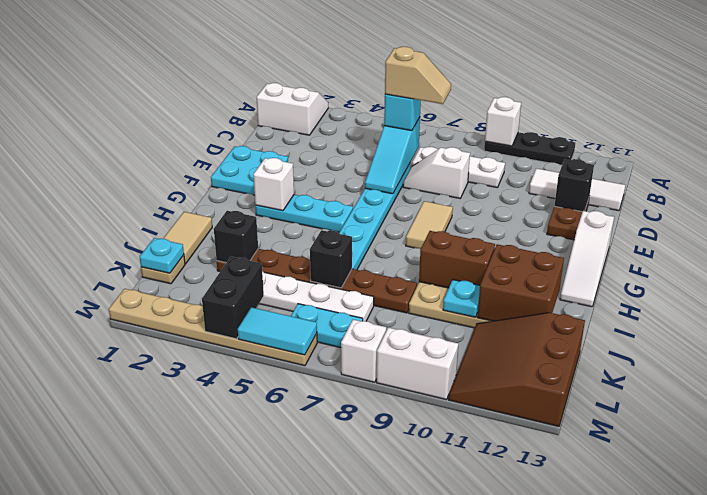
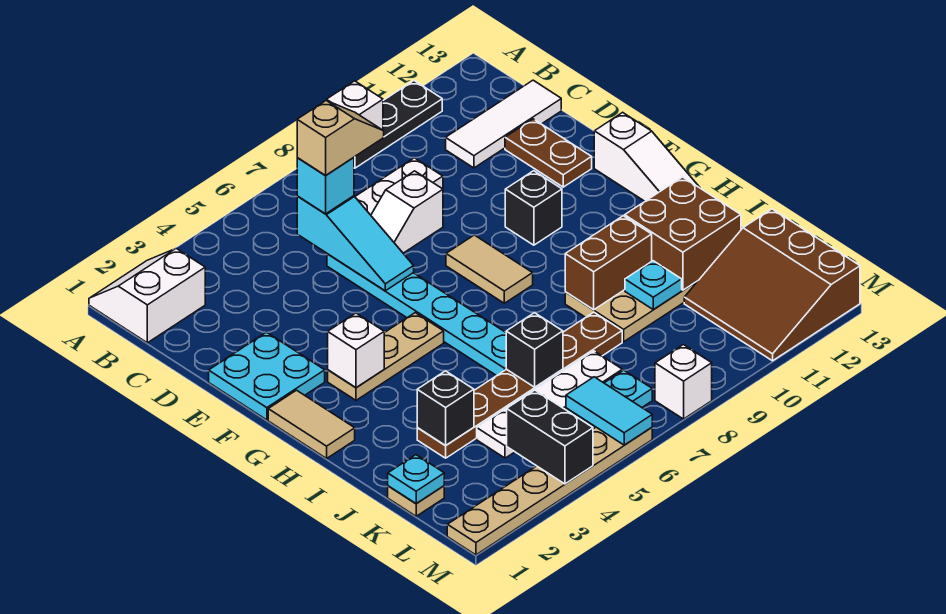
black brick D12 level 2 -> black brick F10 level 1
cyan plate G3:G5 level 1 -> tan plate G3:G5 level 1
tan tile I1:J1 level 1 -> tan tile G1:H1 level 1
cyan tile M5:M6 level 2 -> cyan tile L6:M6 level 2
white brick M9:M10 level 1 -> none

